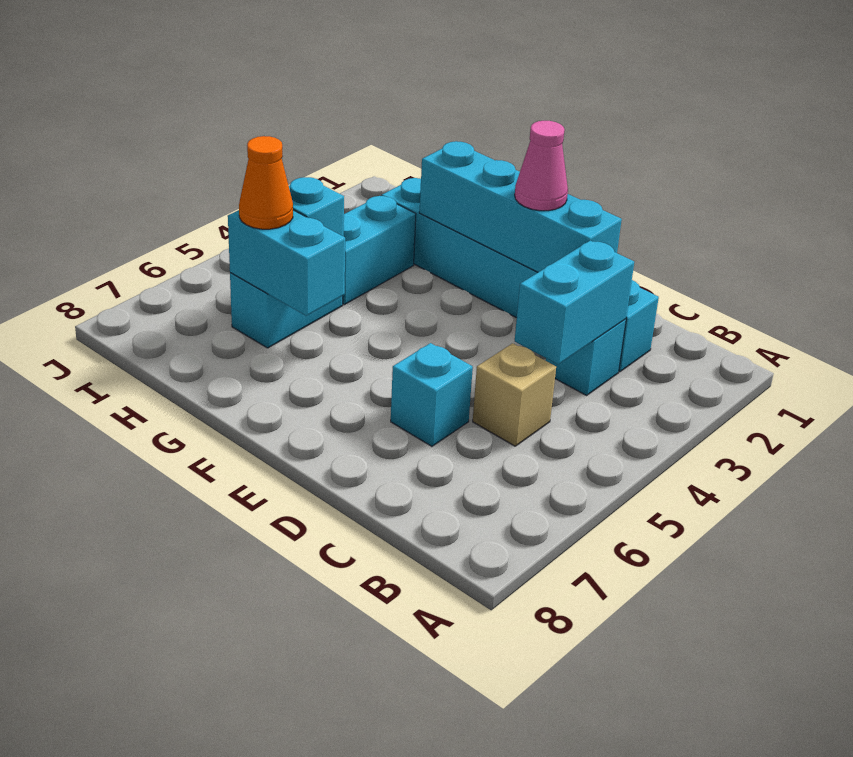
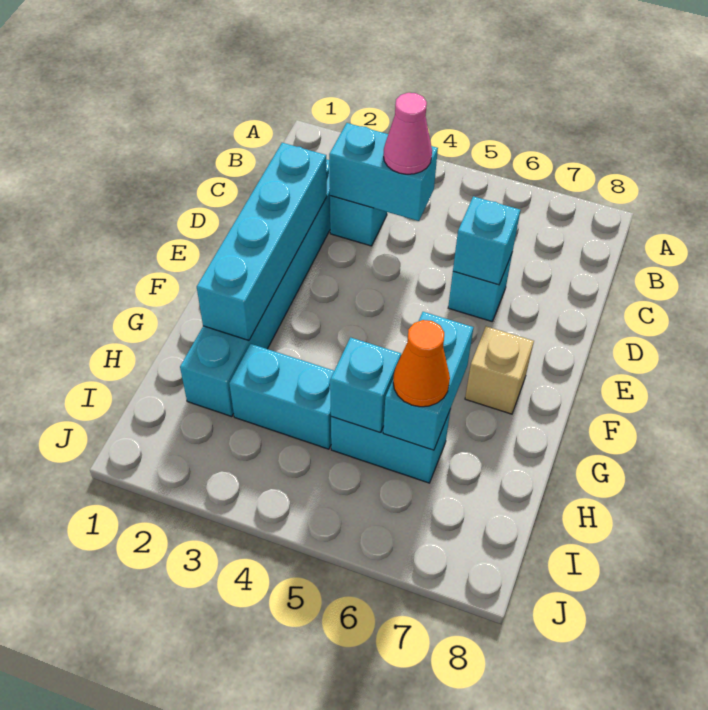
tan brick C5 level 1 -> tan brick F7 level 1
none -> cyan brick D6 level 2
pink cone E2 level 3 -> pink cone C4 level 3

